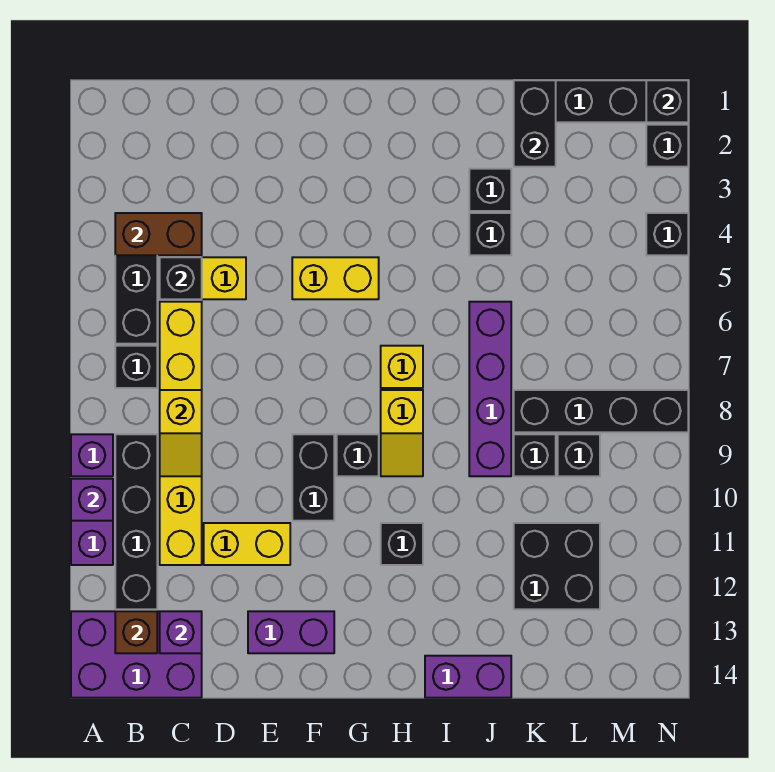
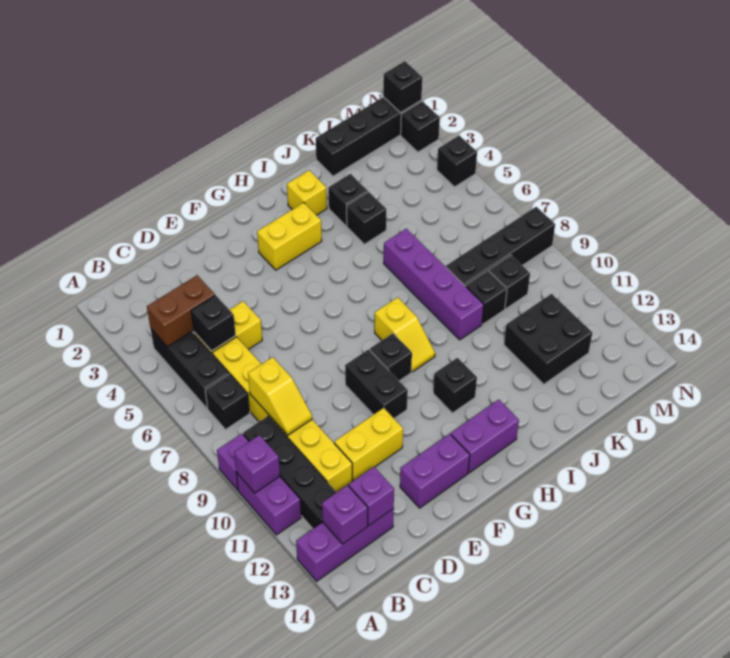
purple brick A13:C14 level 1 -> purple brick A13:C13 level 1
brown brick B13 level 2 -> purple brick B13 level 2
yellow brick F5:G5 level 1 -> yellow brick G3:H3 level 1
yellow brick H7 level 1 -> yellow brick I2 level 1
purple brick I14:J14 level 1 -> purple brick G13:H13 level 1
black brick K1:K2 level 2 -> none

